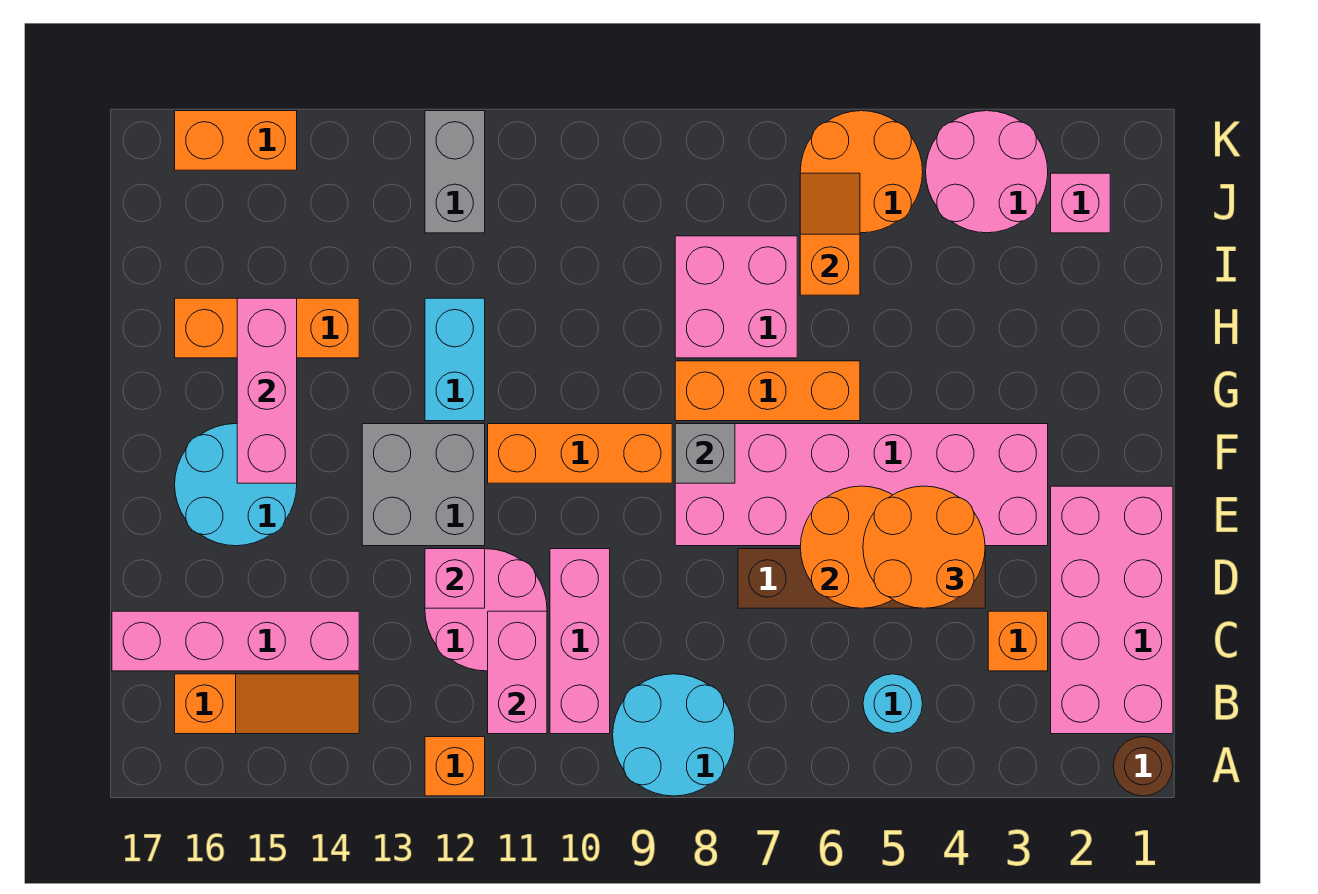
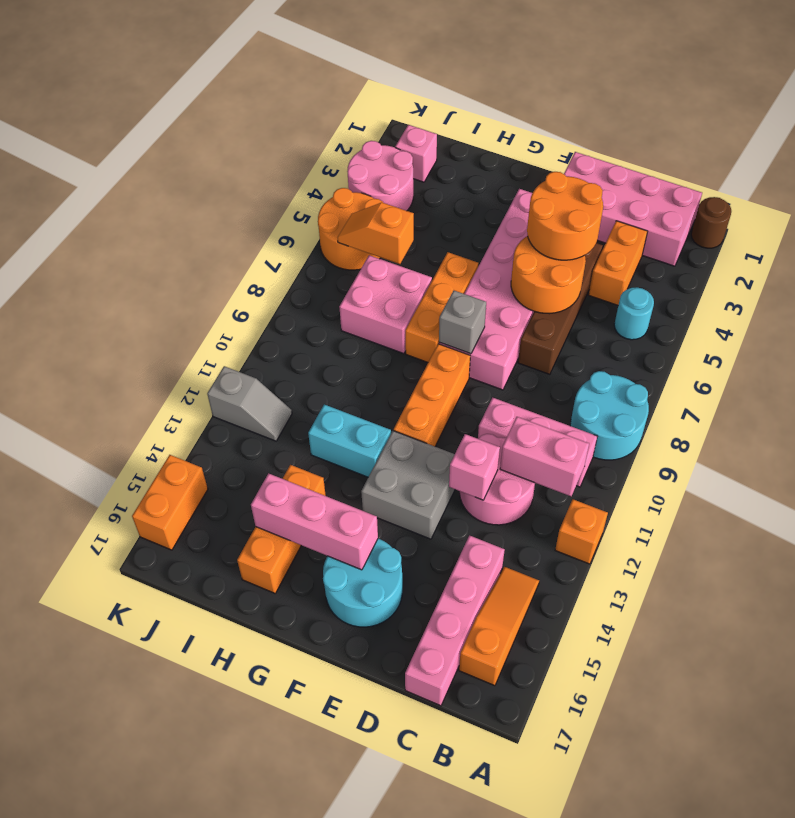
orange brick C3 level 1 -> orange brick C3:C4 level 1
grey brick J12:K12 level 1 -> grey slope J12:K12 level 1 top K

